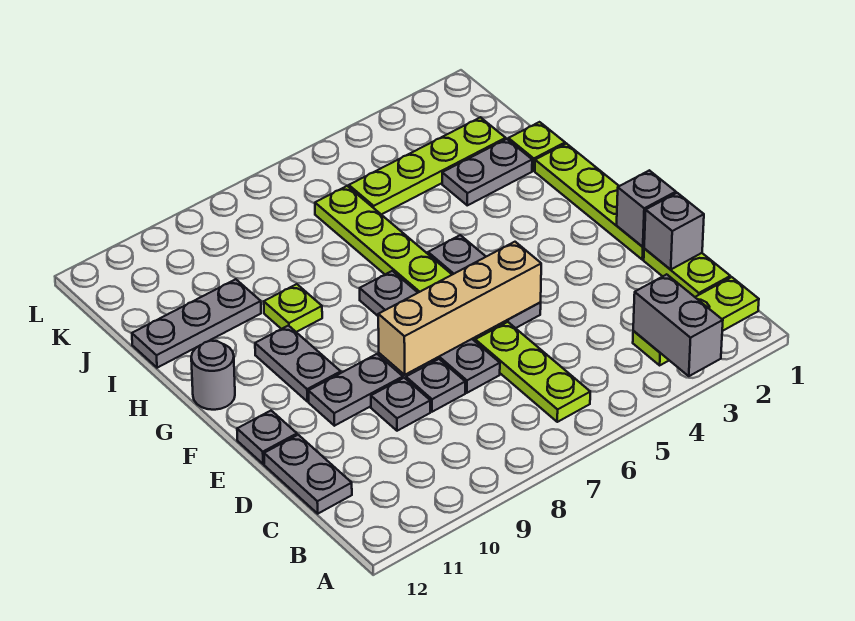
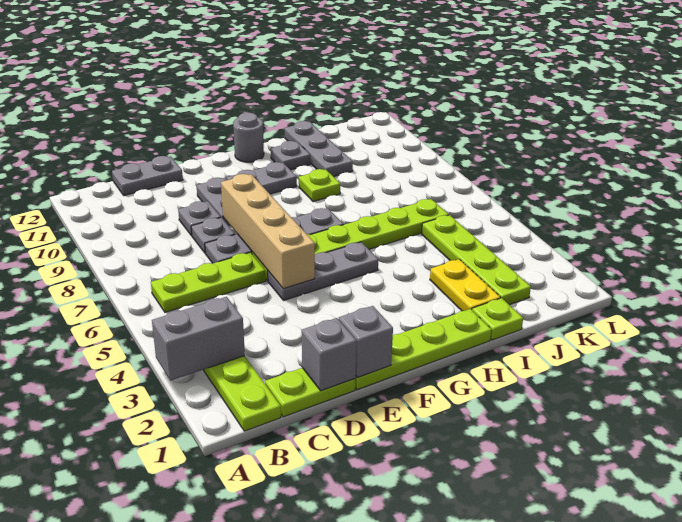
grey plate E12 level 1 -> grey plate H11 level 1
grey plate I2:I3 level 1 -> yellow plate I2:I3 level 1

